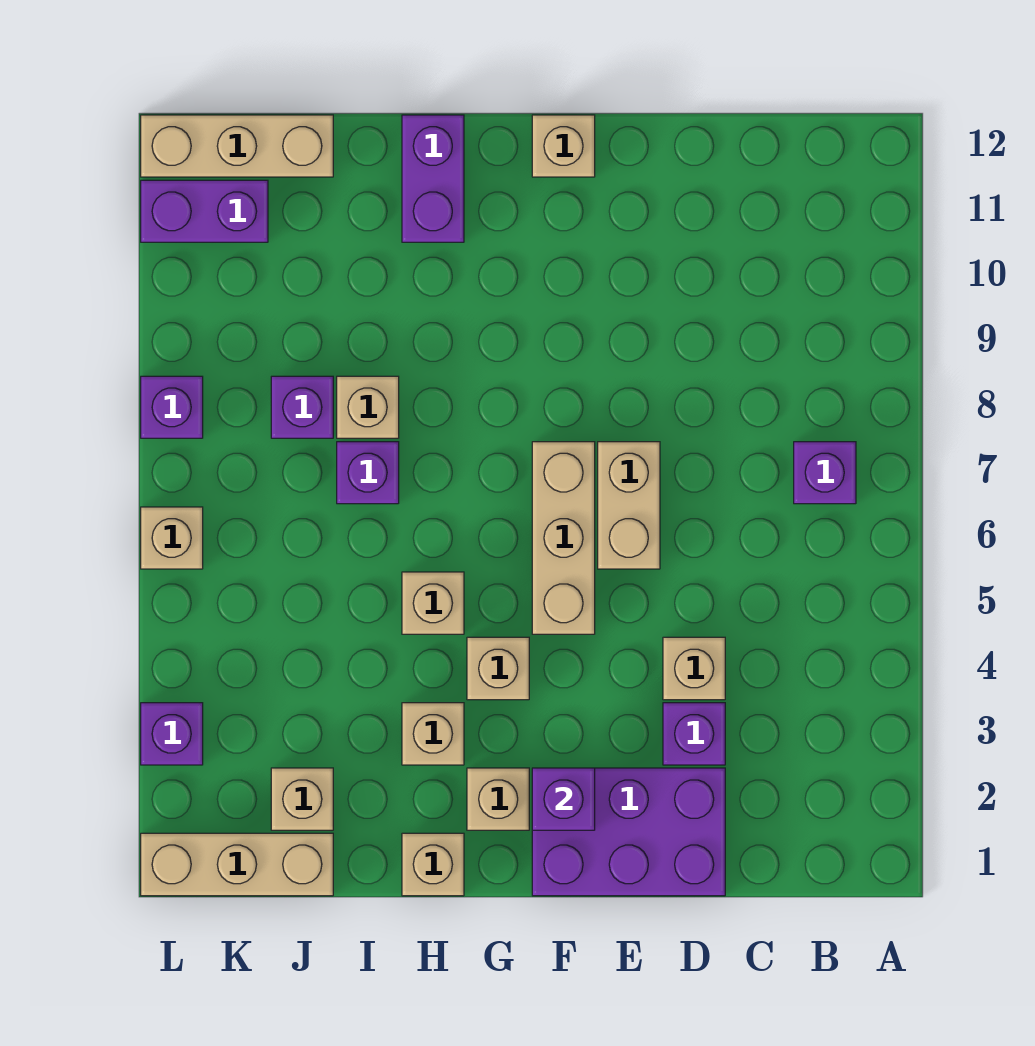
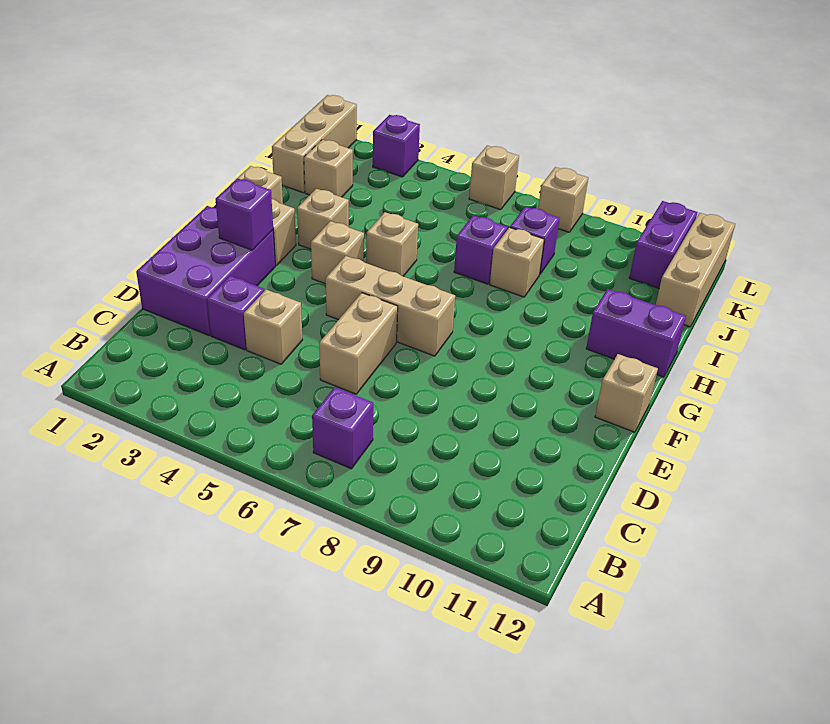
tan brick E6:E7 level 1 -> tan brick D6:E6 level 1
purple brick L8 level 1 -> tan brick L8 level 1

